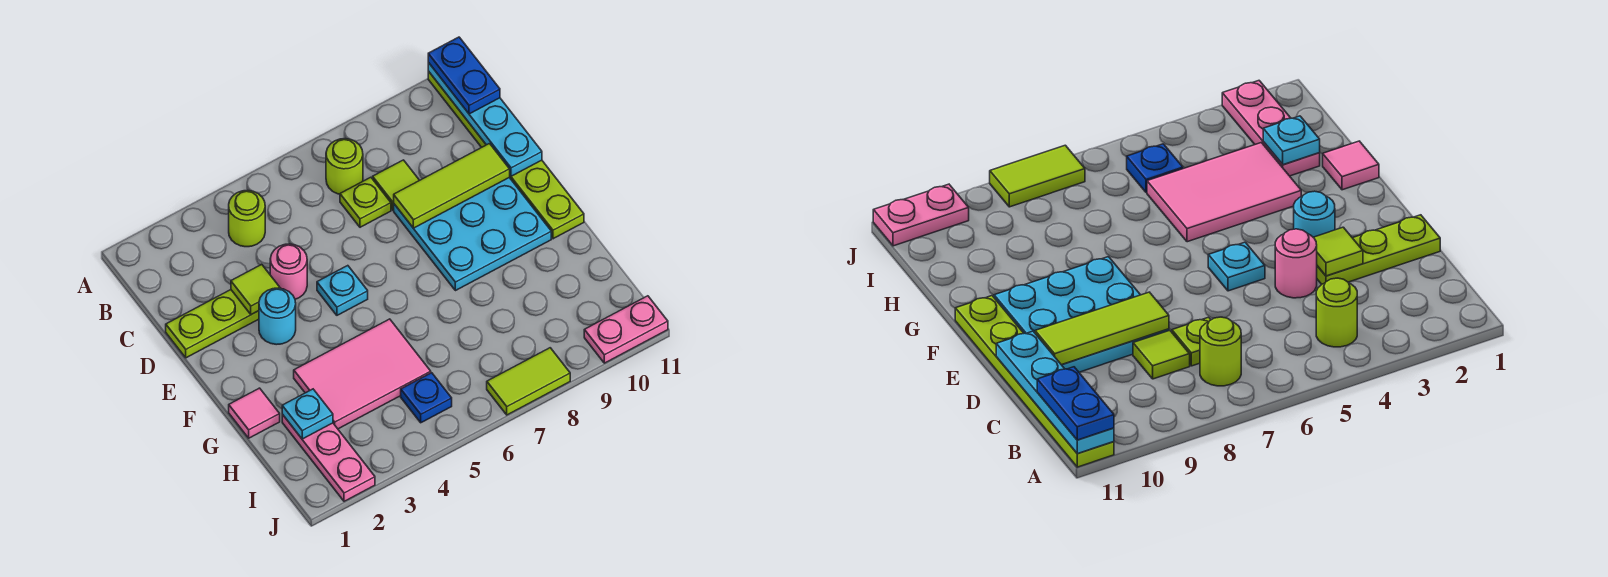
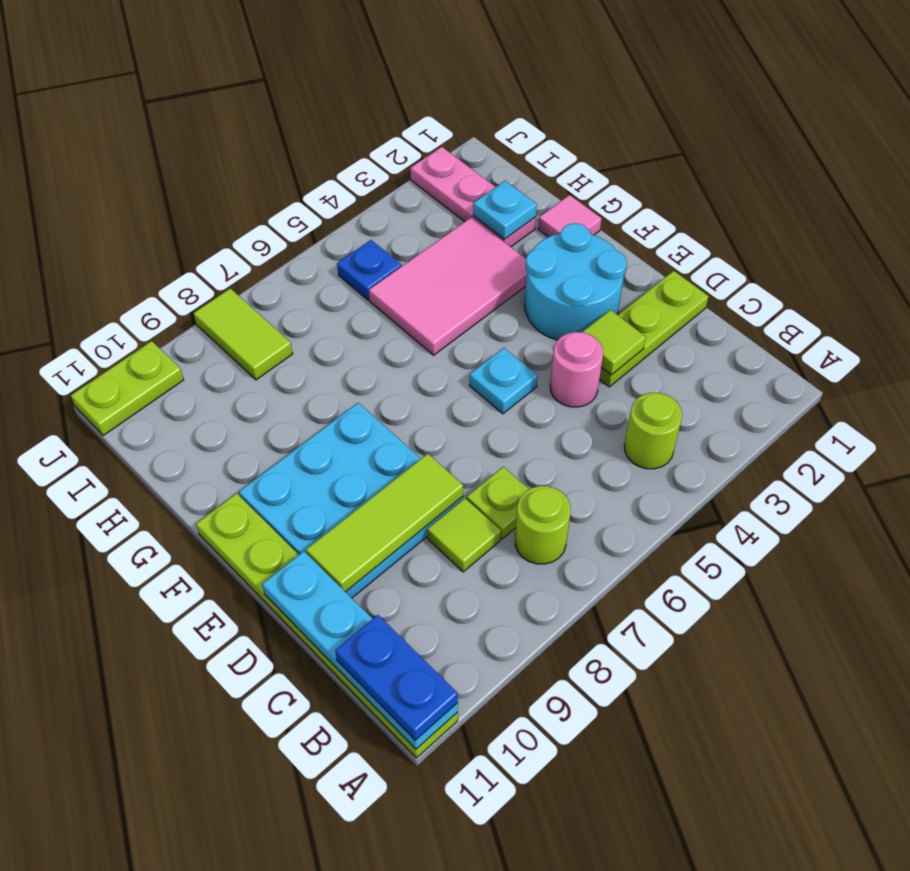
cyan round brick E3 level 1 -> cyan round brick E2:F3 level 1
lime tile J7:J8 level 1 -> lime tile I8:J8 level 1
pink plate J10:J11 level 1 -> lime plate J10:J11 level 1

